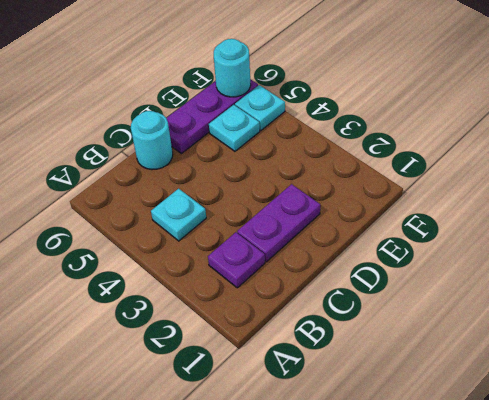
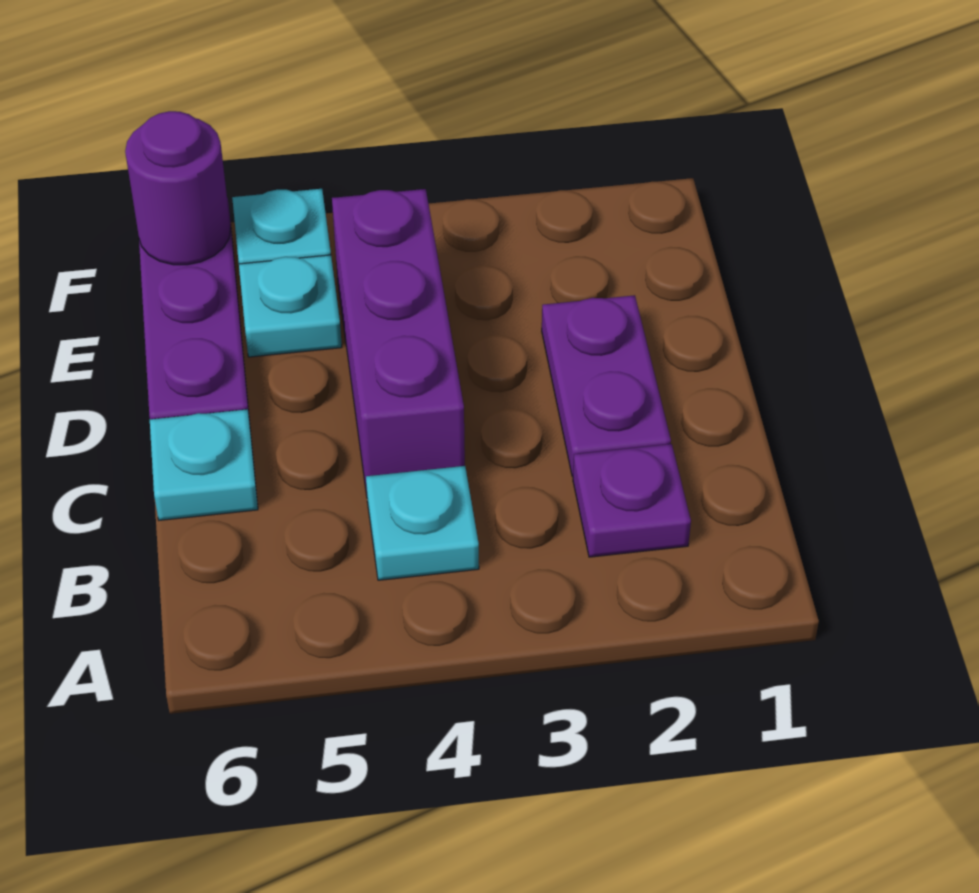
none -> purple brick C4:E4 level 1
cyan round brick C6 level 1 -> cyan plate C6 level 1
cyan round brick F6 level 2 -> purple round brick F6 level 2

